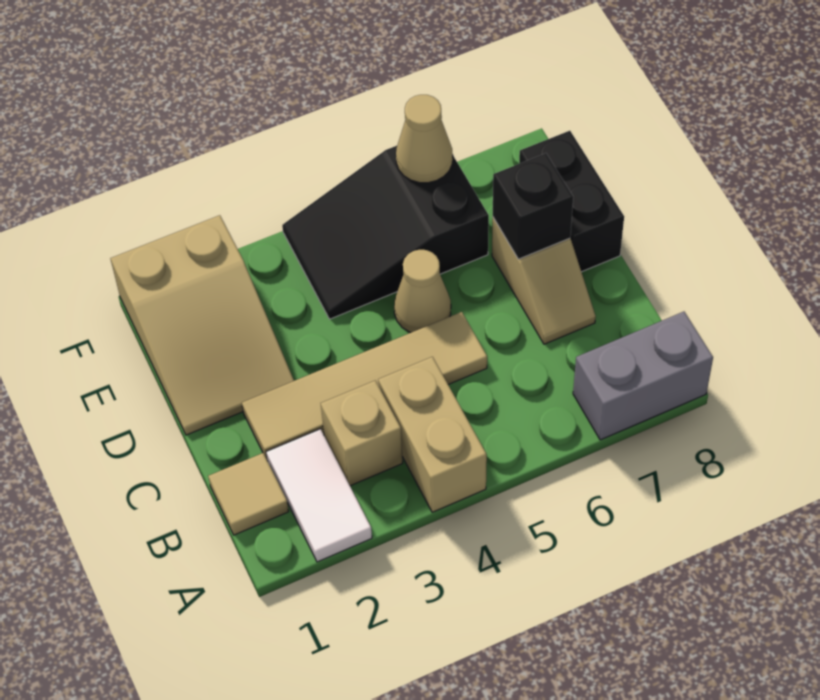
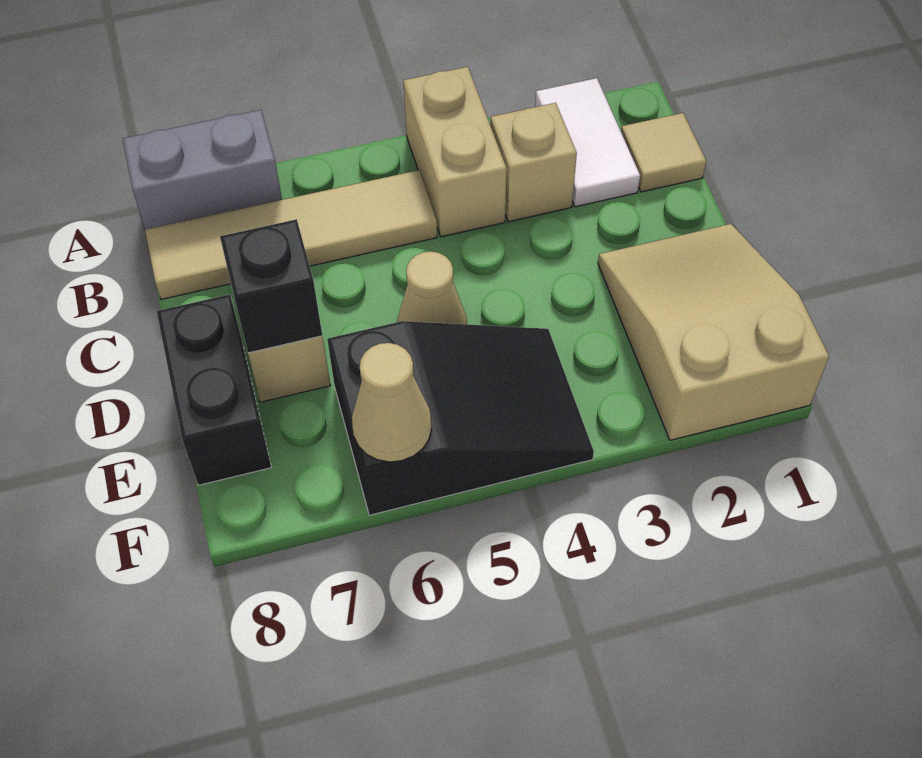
tan tile C2:C5 level 1 -> tan tile B5:B8 level 1

